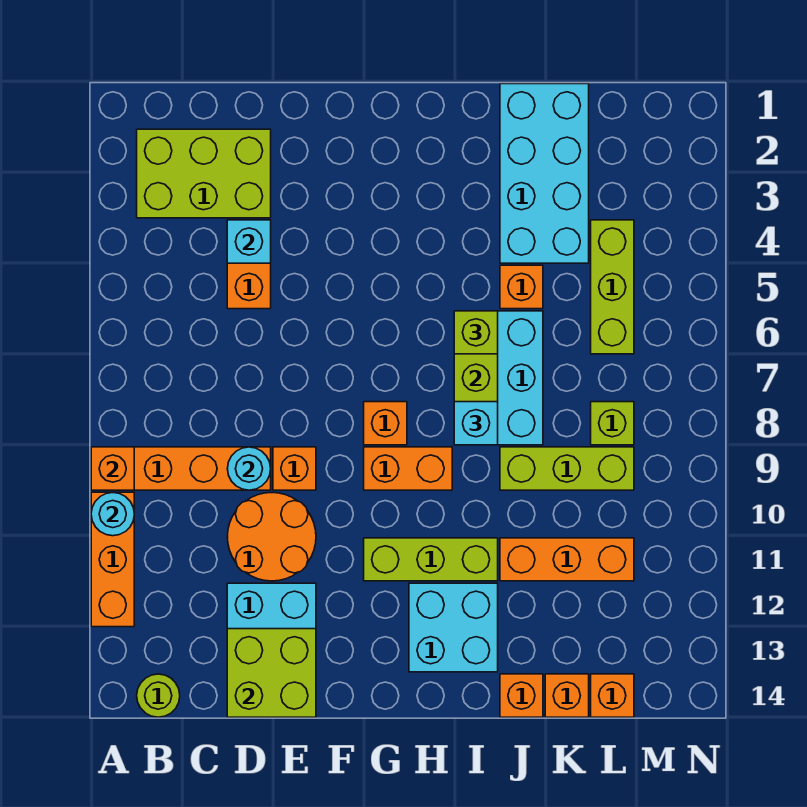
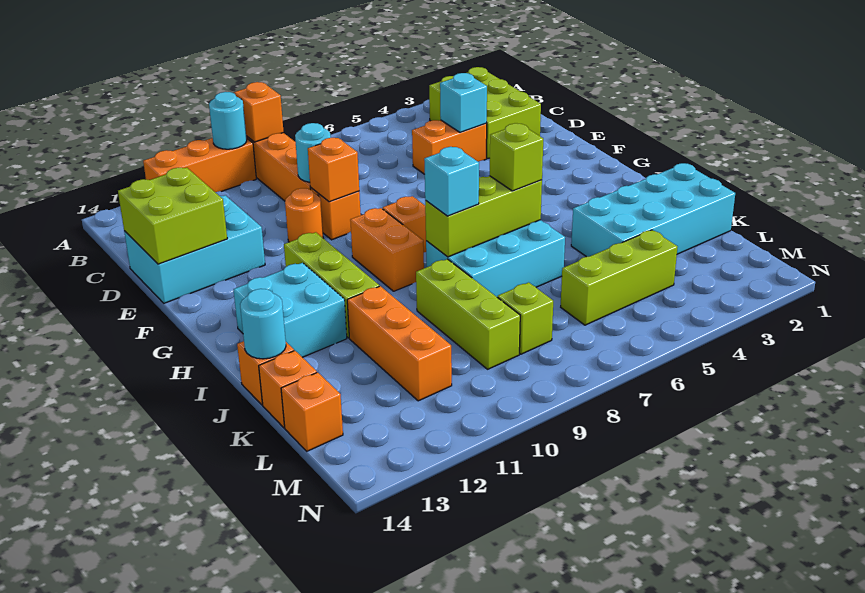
lime round brick B14 level 1 -> none
orange round brick D10:E11 level 1 -> orange round brick E10 level 1
orange brick J5 level 1 -> orange brick E9 level 2
none -> cyan round brick J14 level 2

